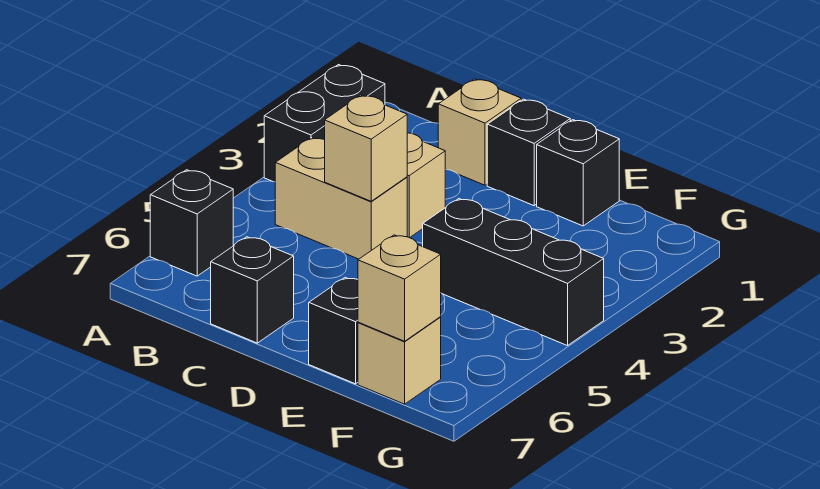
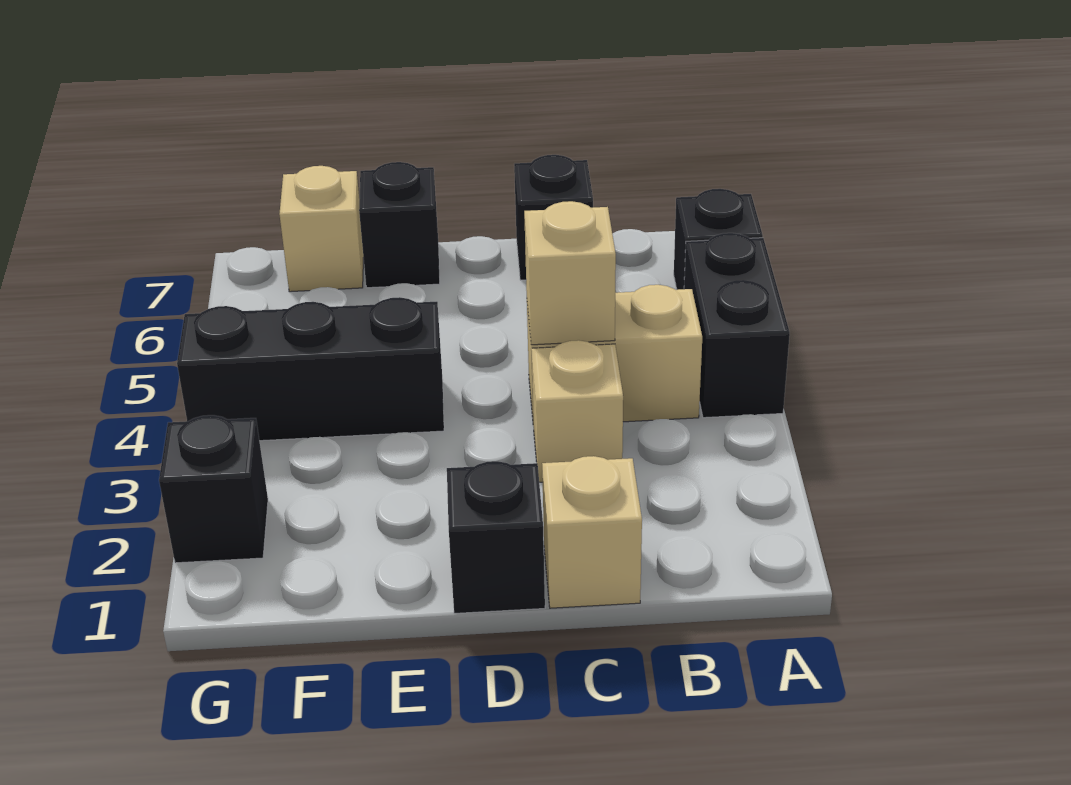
black brick A2:A3 level 1 -> black brick A4:A5 level 1
black brick E1 level 1 -> black brick G2 level 1
tan brick F7 level 2 -> none

